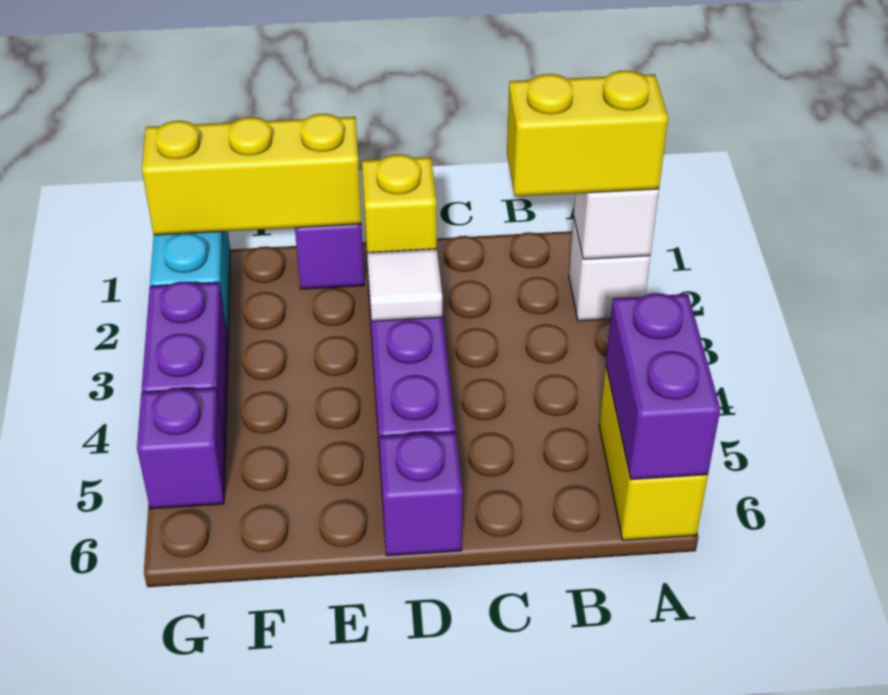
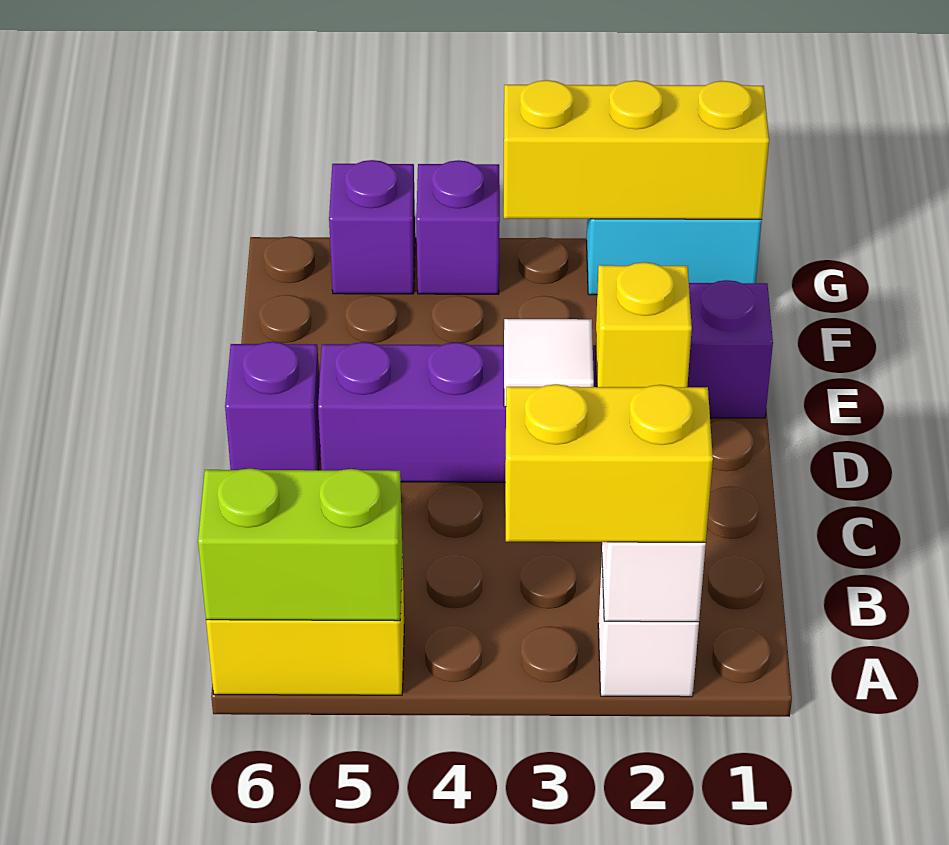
yellow brick A2:B2 level 3 -> yellow brick A2:A3 level 3
purple brick A5:A6 level 2 -> lime brick A5:A6 level 2
yellow brick E1:G1 level 2 -> yellow brick G1:G3 level 2
purple brick G3:G4 level 1 -> purple brick G4 level 1

